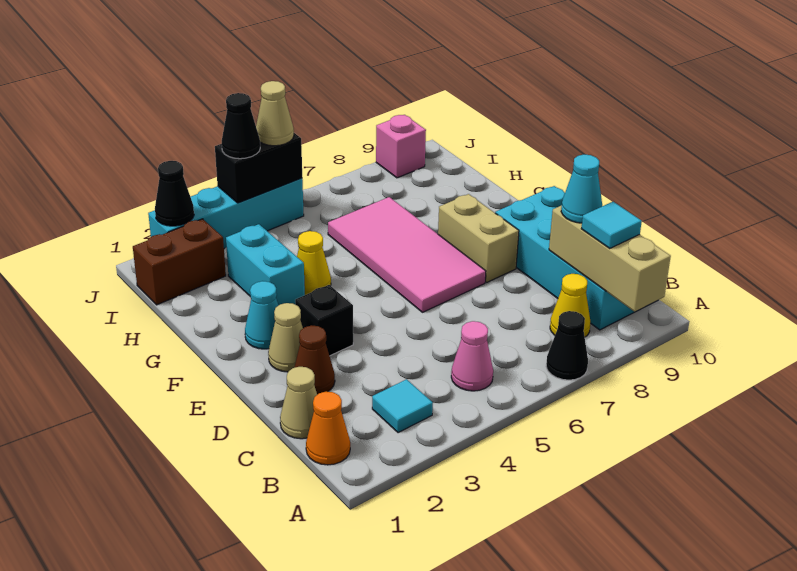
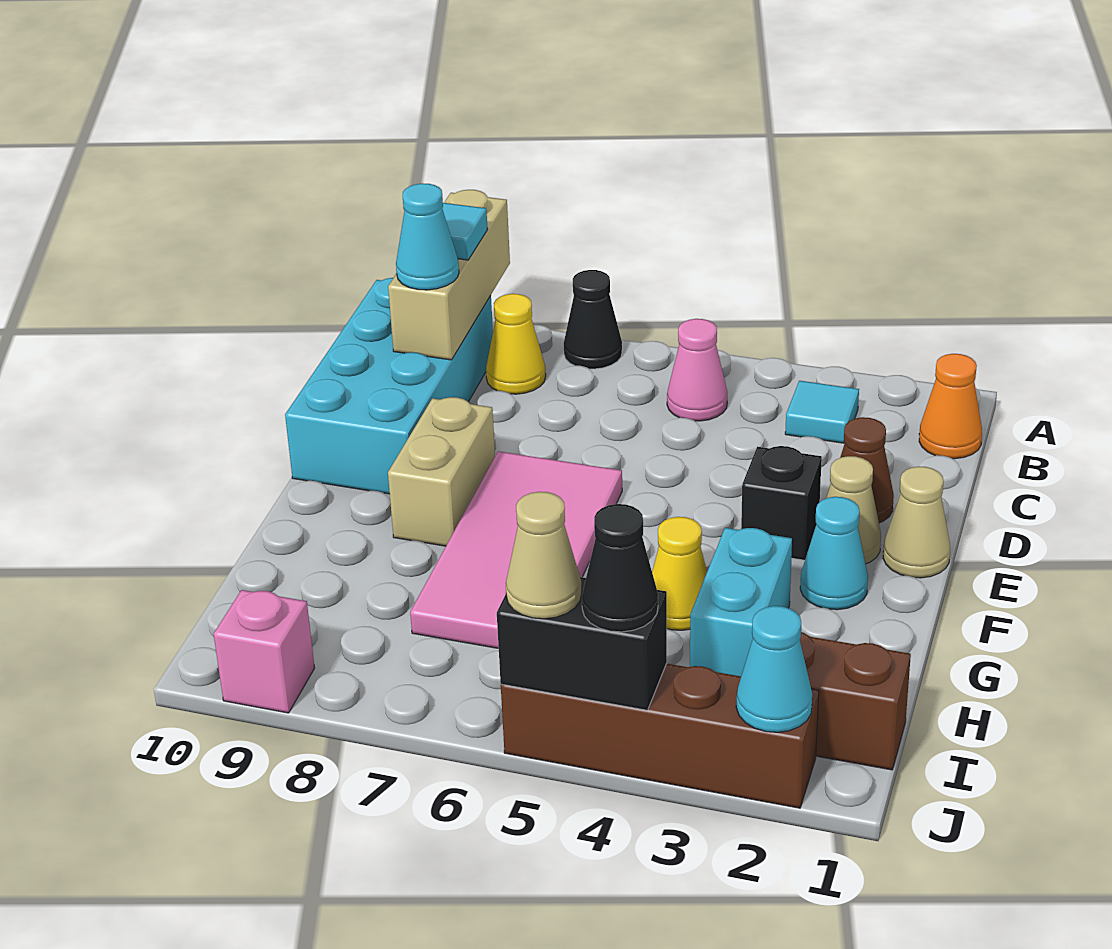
tan cone C1 level 1 -> tan cone E1 level 1
cyan brick J2:J5 level 1 -> brown brick J2:J5 level 1
black cone J2 level 2 -> cyan cone J2 level 2

